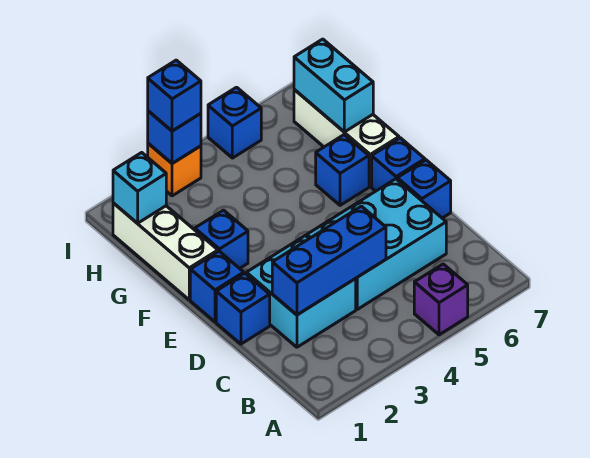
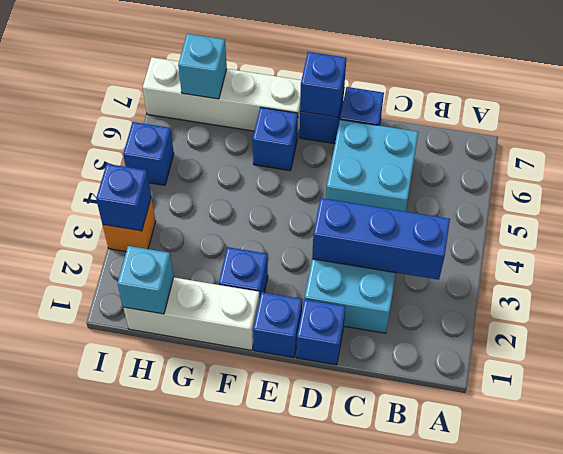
purple brick A5 level 1 -> none
blue brick C2:C4 level 2 -> blue brick B3:D3 level 2
cyan brick C4:D6 level 1 -> cyan brick C5:D6 level 1
white brick F7:H7 level 1 -> white brick F7:I7 level 1
cyan brick G7:H7 level 2 -> cyan brick H7 level 2
blue brick I3 level 3 -> blue brick E7 level 2

